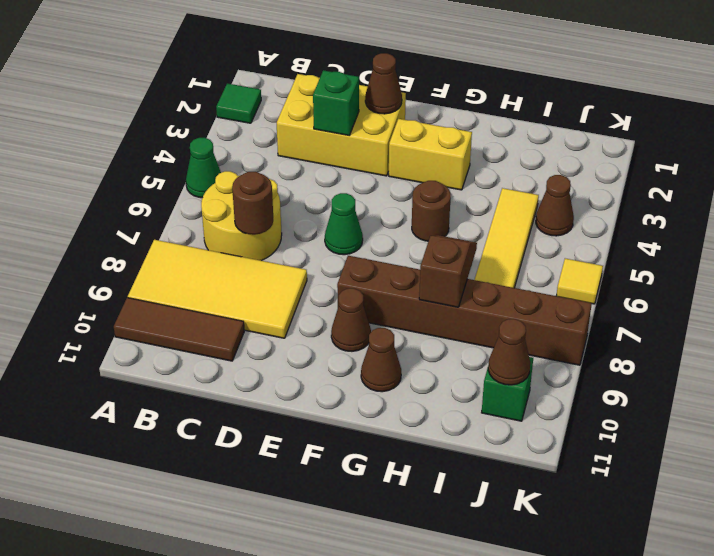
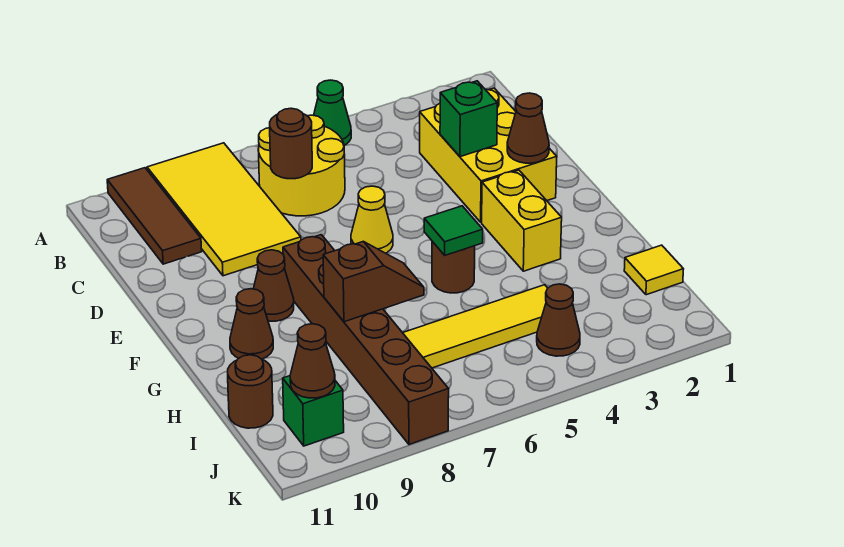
green tile A2 level 1 -> green tile G5 level 2
green cone E6 level 1 -> yellow cone E6 level 1
none -> brown round brick I11 level 1
yellow tile K6 level 1 -> yellow tile I1 level 1

